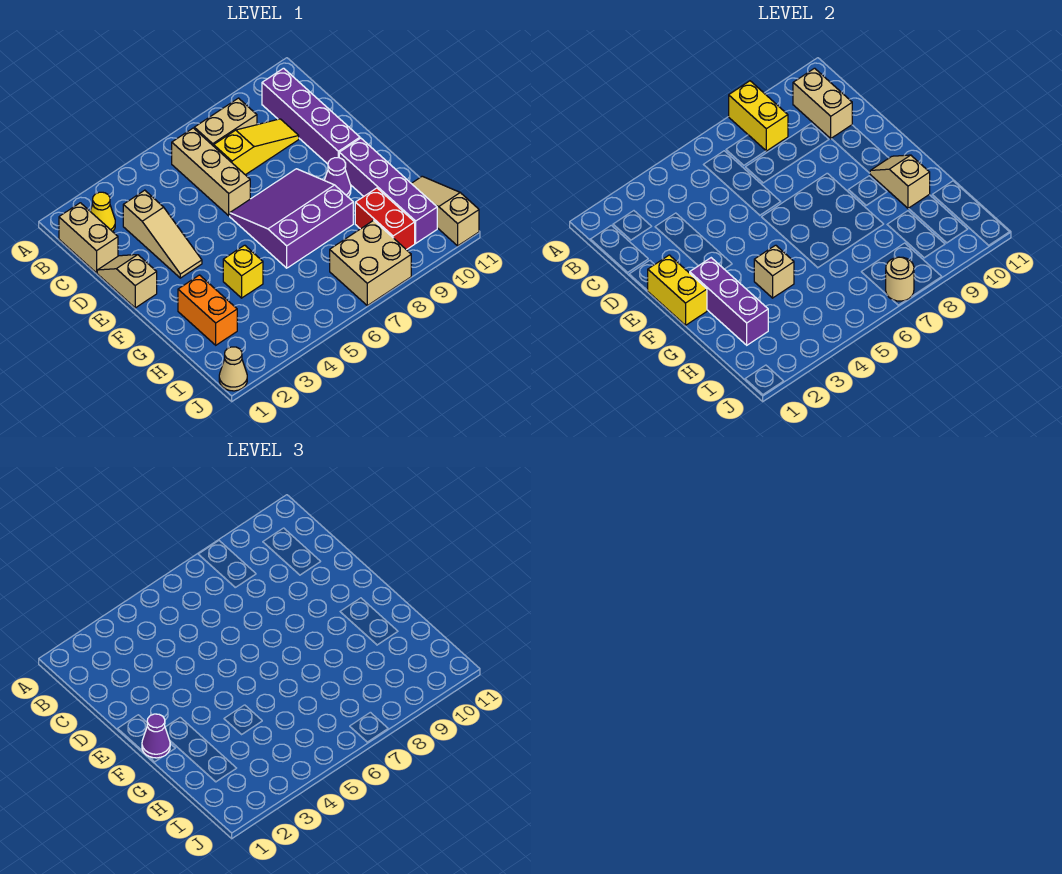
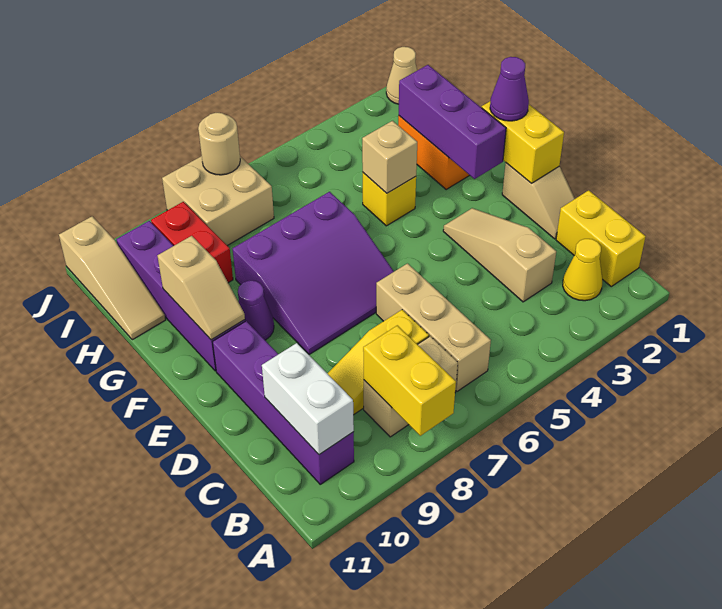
tan brick B1:C1 level 1 -> yellow brick B1:C1 level 1
tan brick B10:C10 level 2 -> white brick B10:C10 level 2

